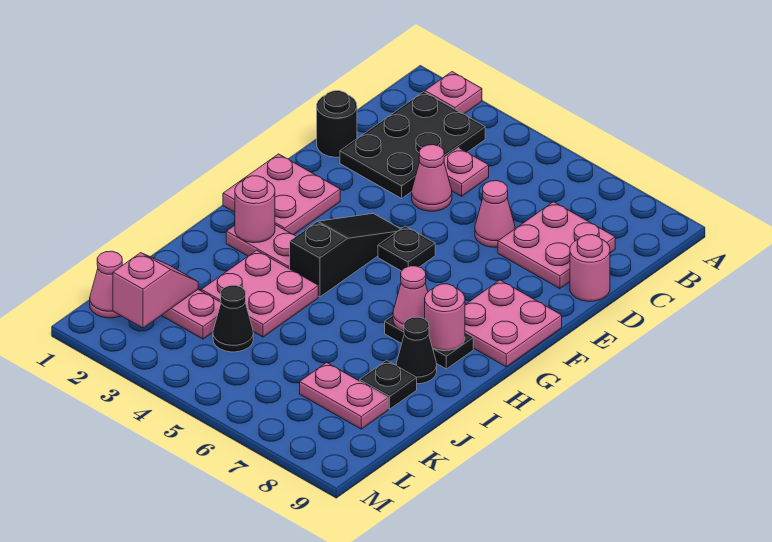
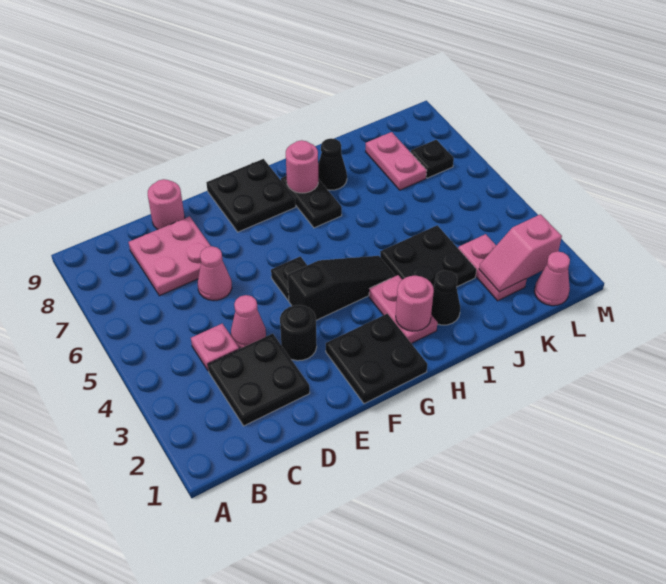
pink plate A2 level 1 -> none
black plate B2:D3 level 1 -> black plate C2:D3 level 1
black round brick D1 level 1 -> black round brick E3 level 1
pink plate F1:G2 level 1 -> black plate F1:G2 level 1
black slope F4:H4 level 1 top H -> black slope F4:H4 level 1 top F
pink plate F8:G9 level 1 -> black plate F8:G9 level 1
pink cone H7 level 2 -> none
pink plate I3:J4 level 1 -> black plate I3:J4 level 1
black plate J8 level 1 -> black plate L7 level 1
black cone K4 level 1 -> black cone I2 level 1

